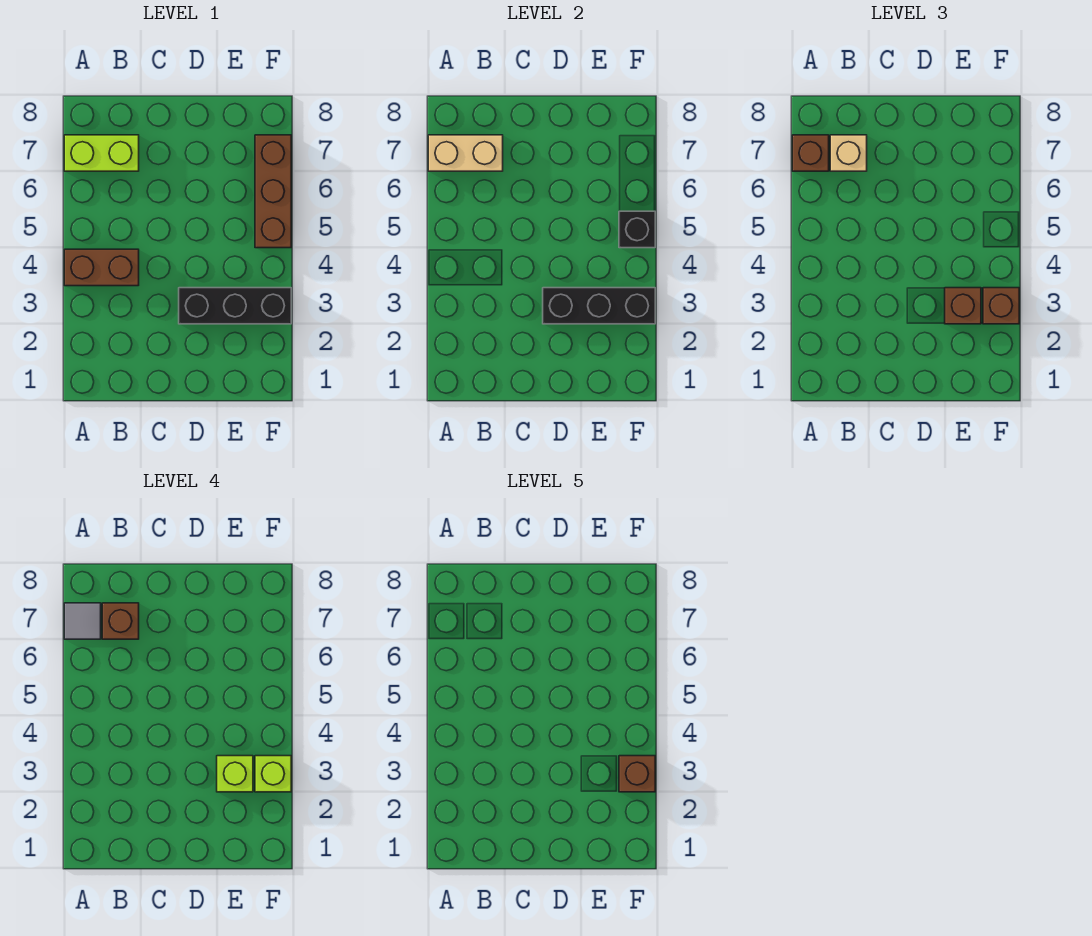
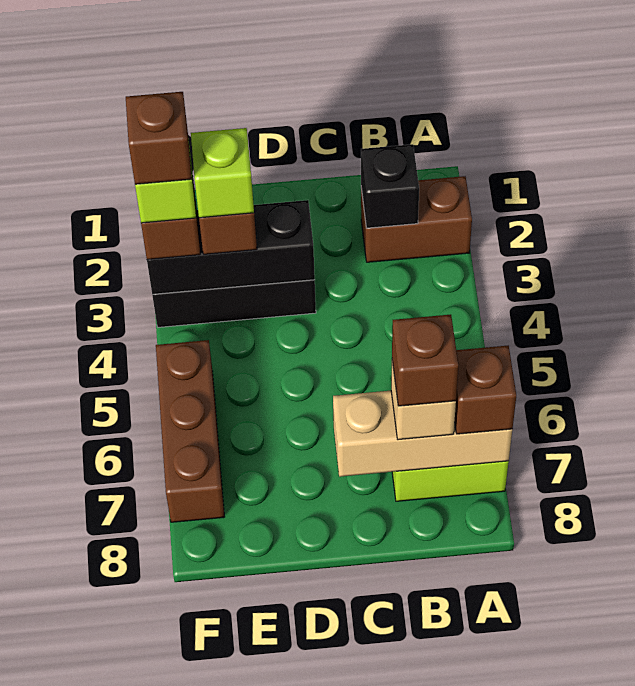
brown brick A4:B4 level 1 -> brown brick A2:B2 level 1
tan brick A7:B7 level 2 -> tan brick A7:C7 level 2
grey tile A7 level 4 -> none
black brick F5 level 2 -> black brick B2 level 2

